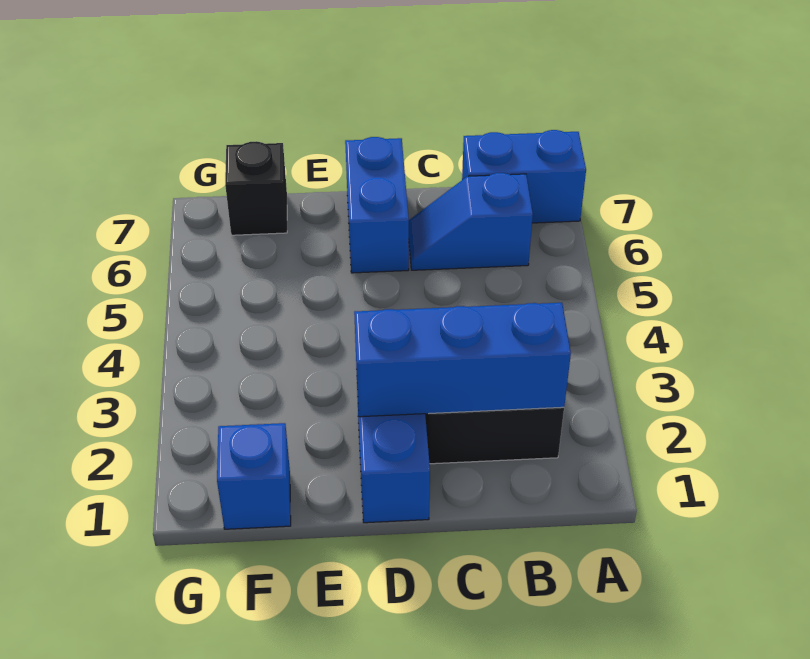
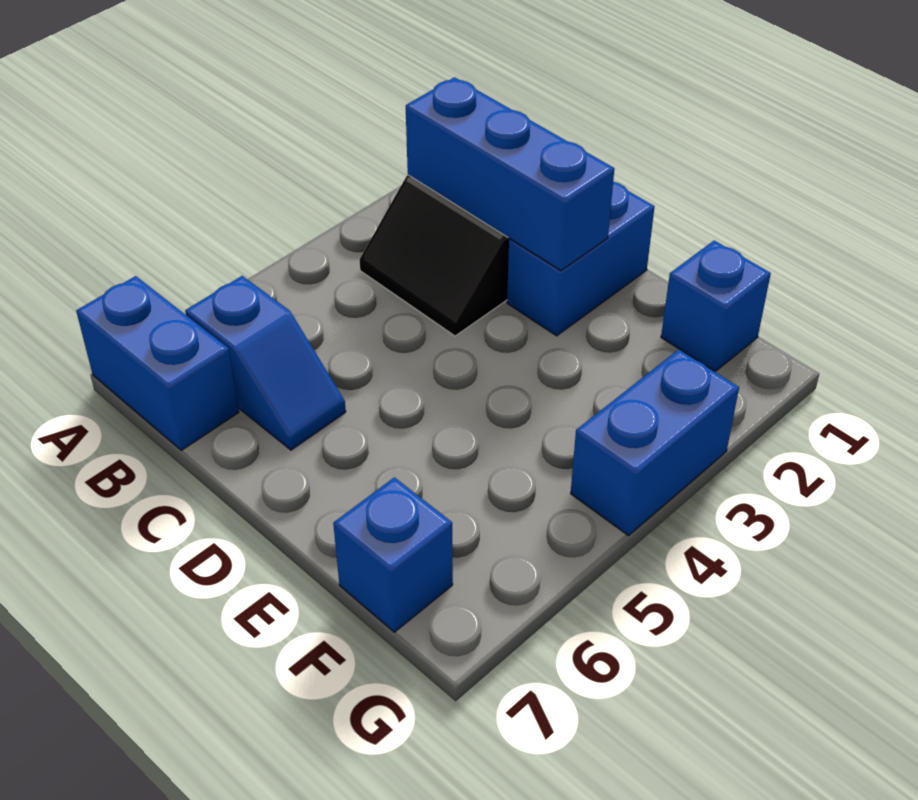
blue brick D6:D7 level 1 -> blue brick G3:G4 level 1
black brick F7 level 1 -> blue brick F7 level 1

